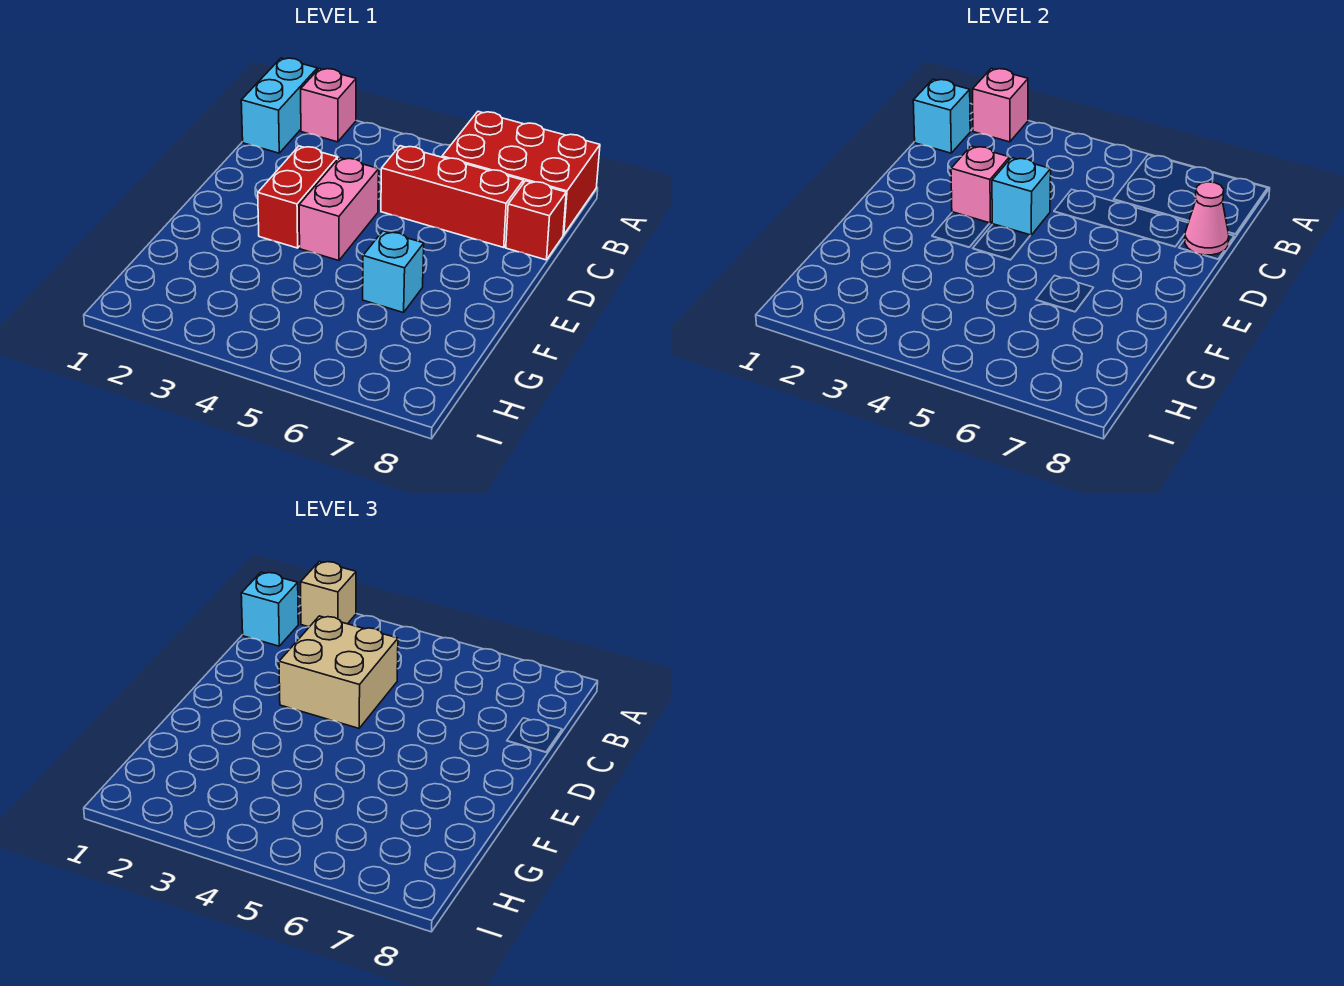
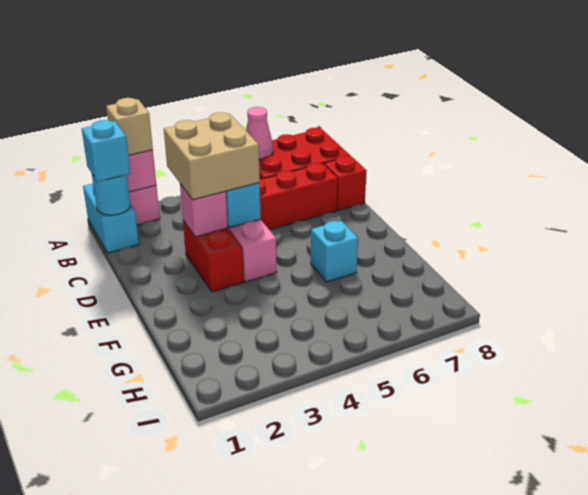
cyan brick B1 level 2 -> cyan round brick B1 level 2
pink cone C8 level 2 -> pink cone A6 level 2

